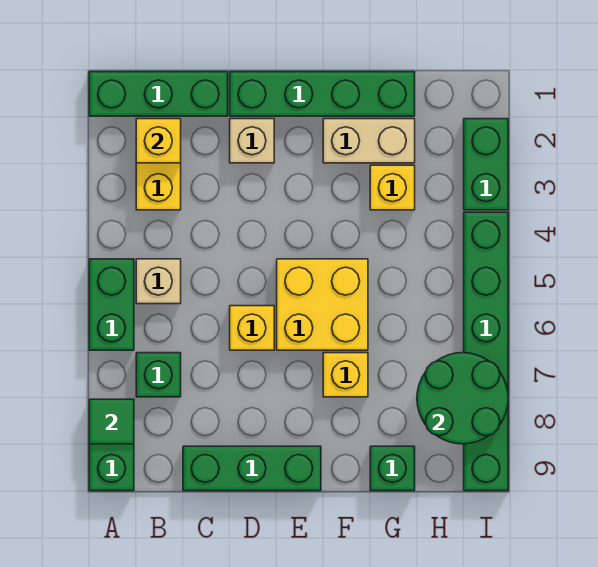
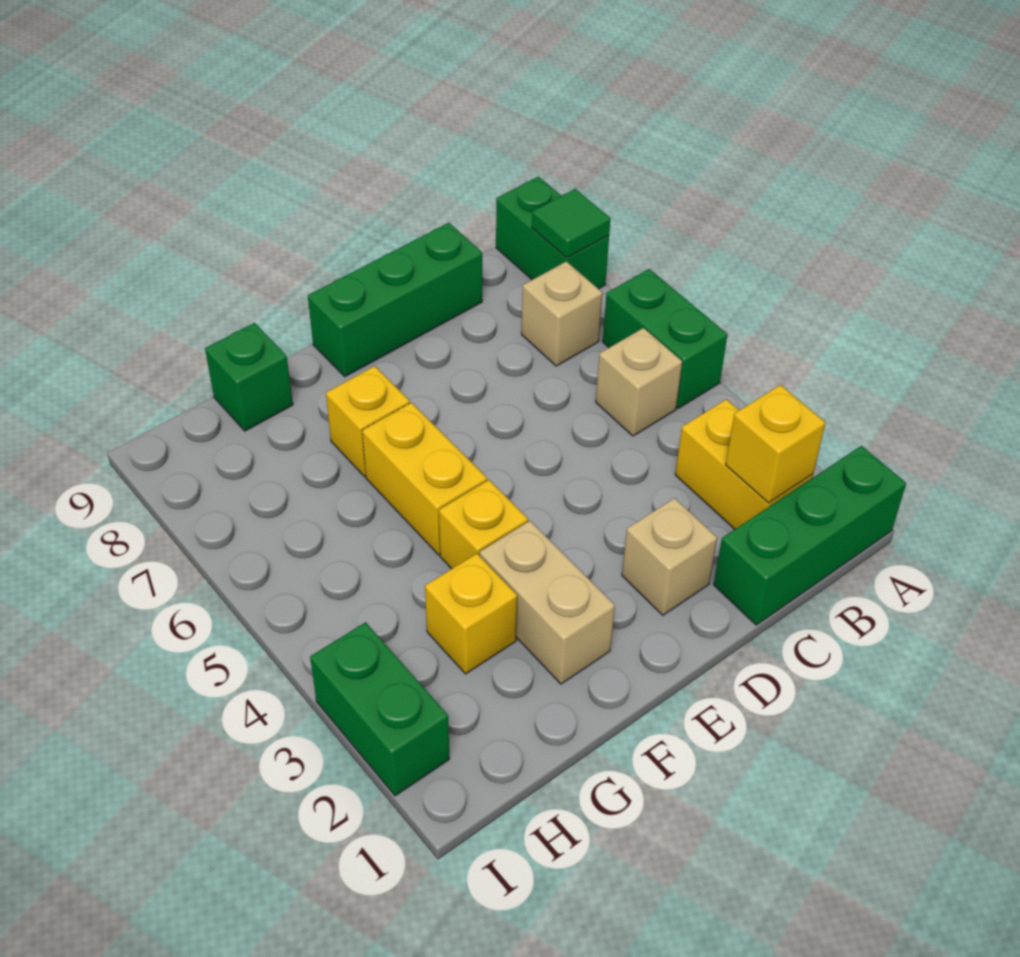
green brick B7 level 1 -> tan brick B7 level 1
green brick D1:G1 level 1 -> none
yellow brick D6 level 1 -> yellow brick F4 level 1
yellow brick E5:F6 level 1 -> yellow brick F5:F6 level 1
tan brick F2:G2 level 1 -> tan brick F2:F3 level 1
green round brick H7:I8 level 2 -> none
green brick I4:I9 level 1 -> none

